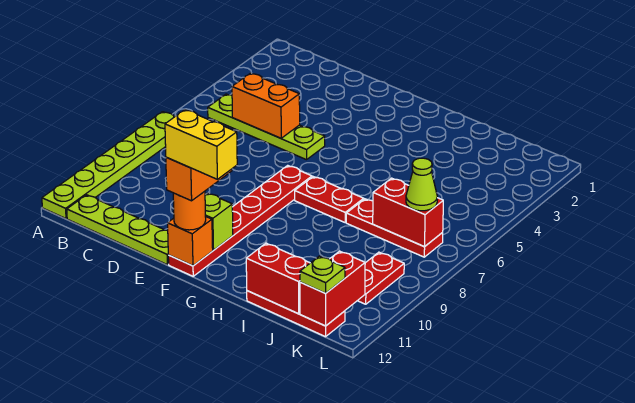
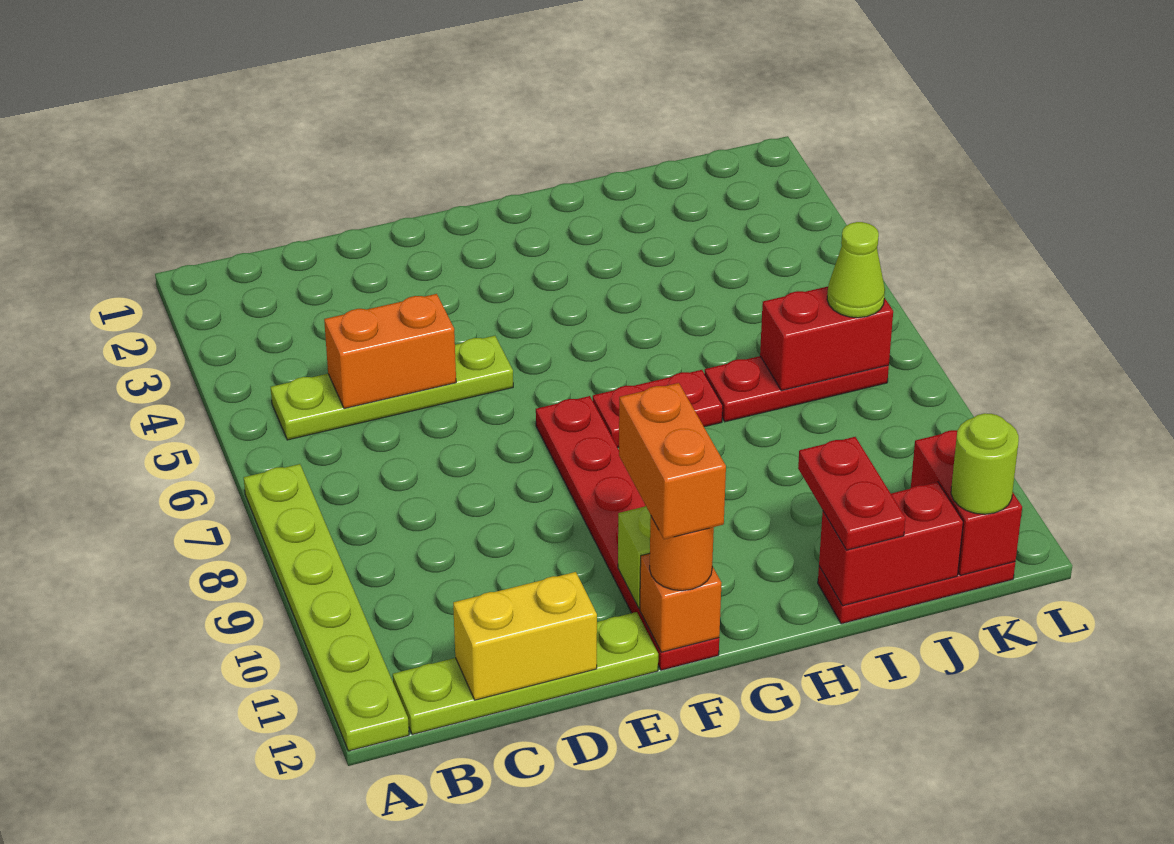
yellow brick F12:G12 level 5 -> yellow brick C12:D12 level 2
red plate K9:K10 level 1 -> red plate I11:I12 level 3
lime plate K12 level 3 -> lime round brick K12 level 3

